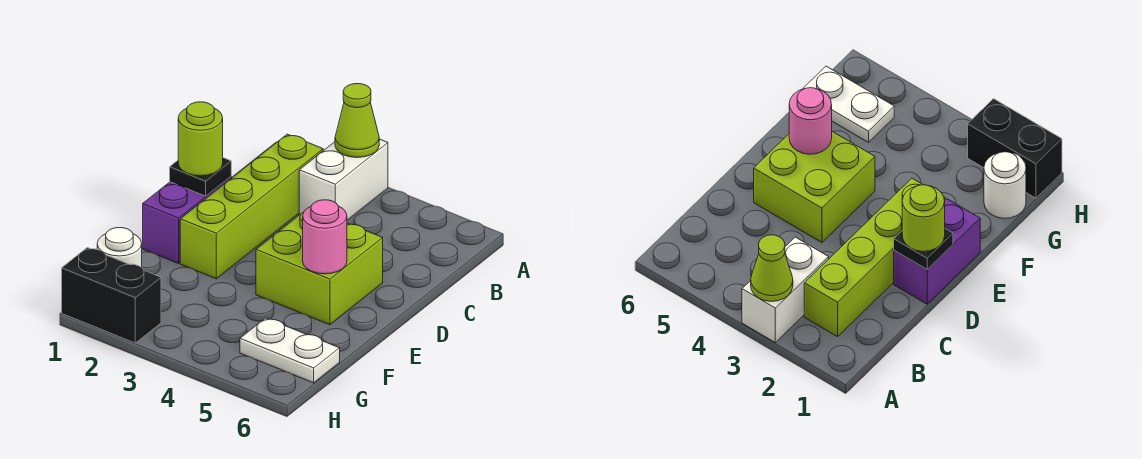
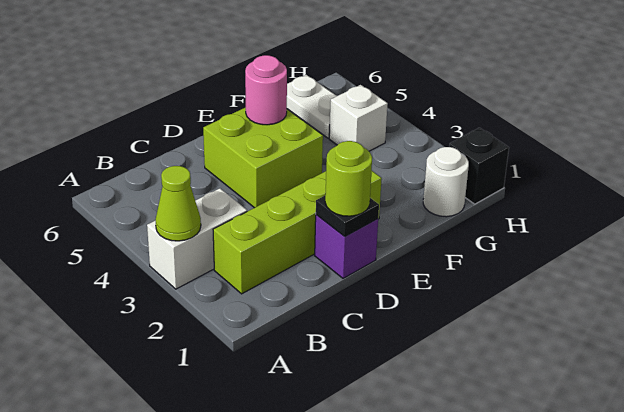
purple brick D1:E1 level 1 -> purple brick D1 level 1
none -> white brick G4 level 1
black brick H1:H2 level 1 -> black brick H1 level 1

